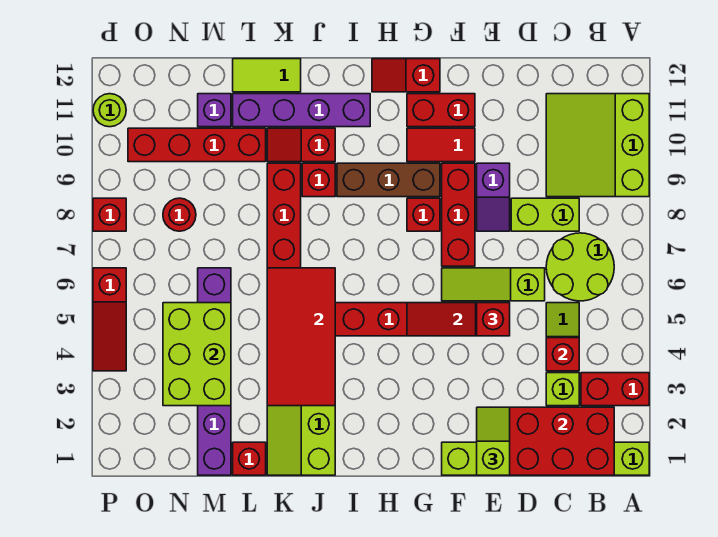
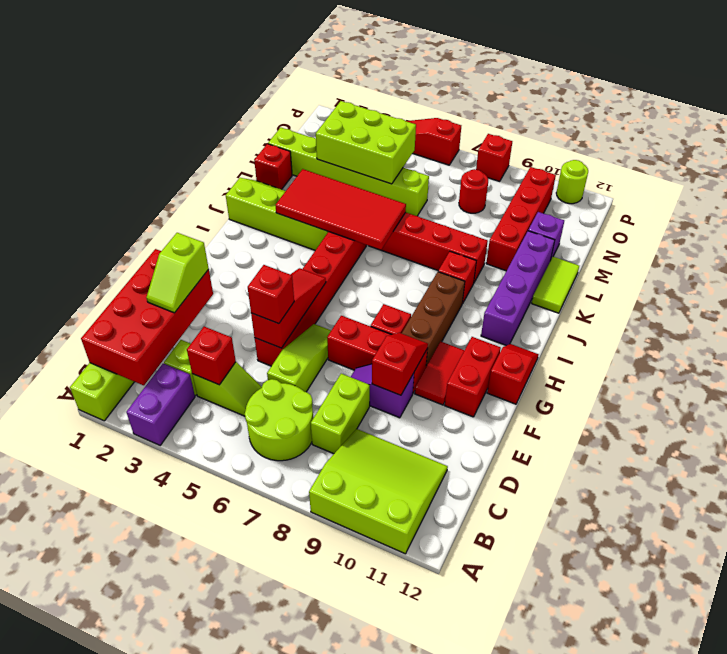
red brick A3:B3 level 1 -> purple brick A3:B3 level 1
lime slope E1:E2 level 3 top 1 -> lime slope D2:E2 level 3 top E
red slope J10:K10 level 1 top J -> red slope E9:F9 level 2 top E
purple brick M1:M6 level 1 -> lime brick M1:M6 level 1

